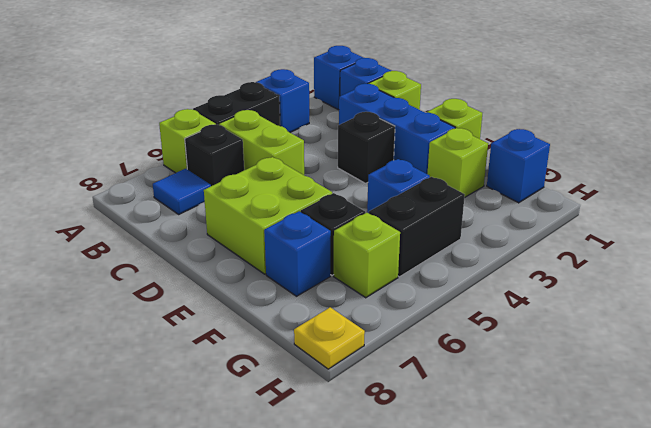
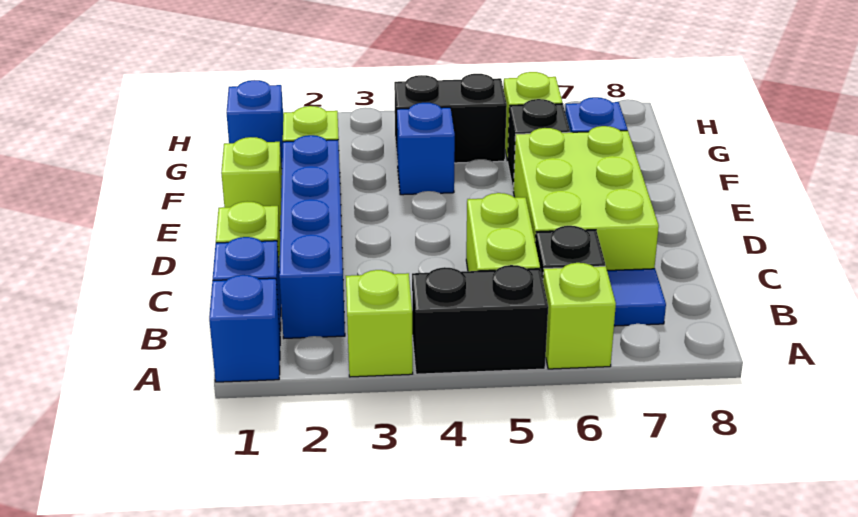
blue brick A3 level 1 -> lime brick A3 level 1
blue brick C2:E2 level 1 -> blue brick B2:E2 level 1
black brick D3 level 1 -> none
lime brick D6:E7 level 1 -> lime brick C6:E7 level 1
yellow plate H8 level 1 -> none

